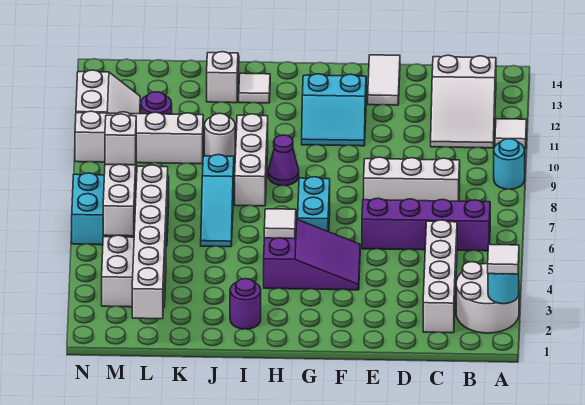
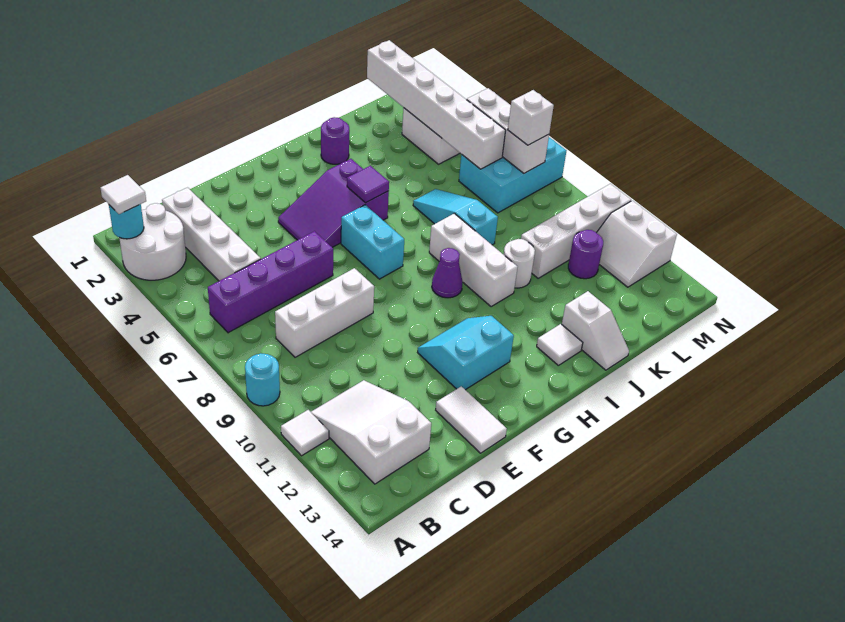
white tile H5 level 2 -> purple tile H5 level 2

